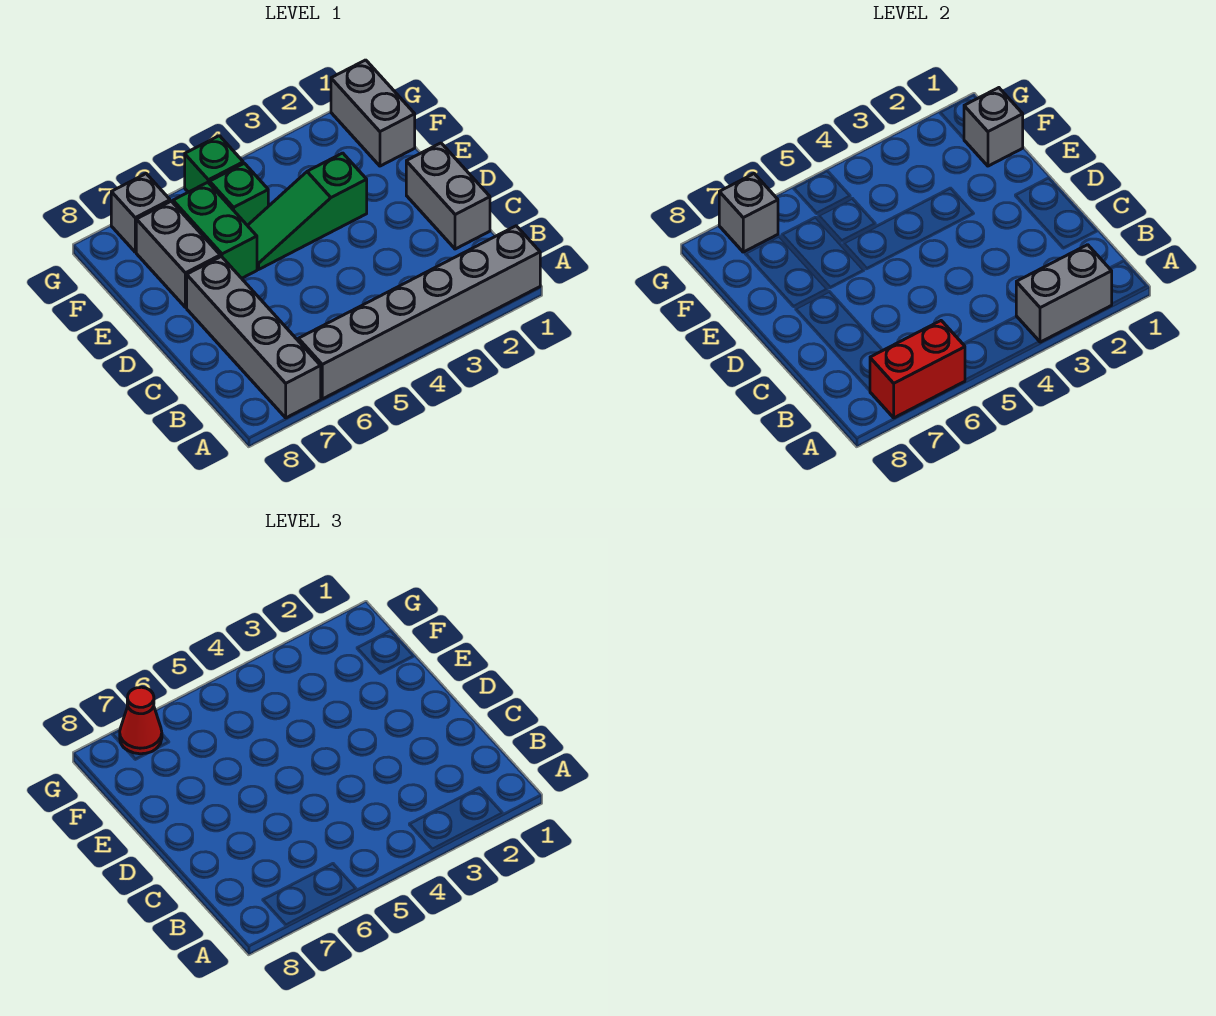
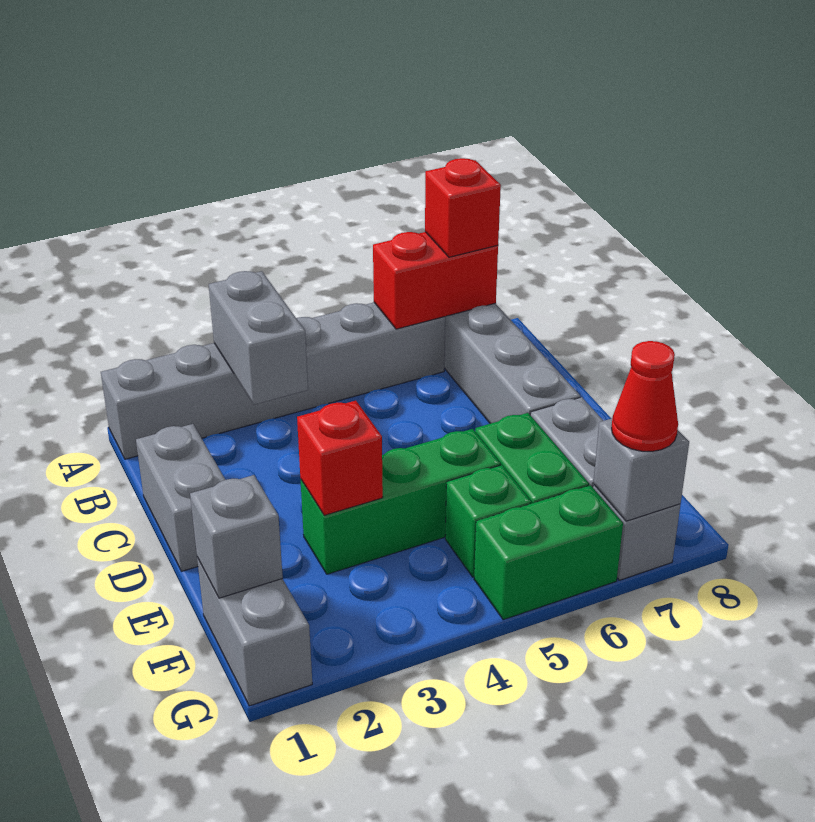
grey brick A2:A3 level 2 -> grey brick A3:B3 level 2
none -> red brick A7 level 3
green slope E3:E5 level 1 top 3 -> green brick E3:E5 level 1
none -> red brick E3 level 2
green brick G5 level 1 -> green brick G5:G6 level 1

